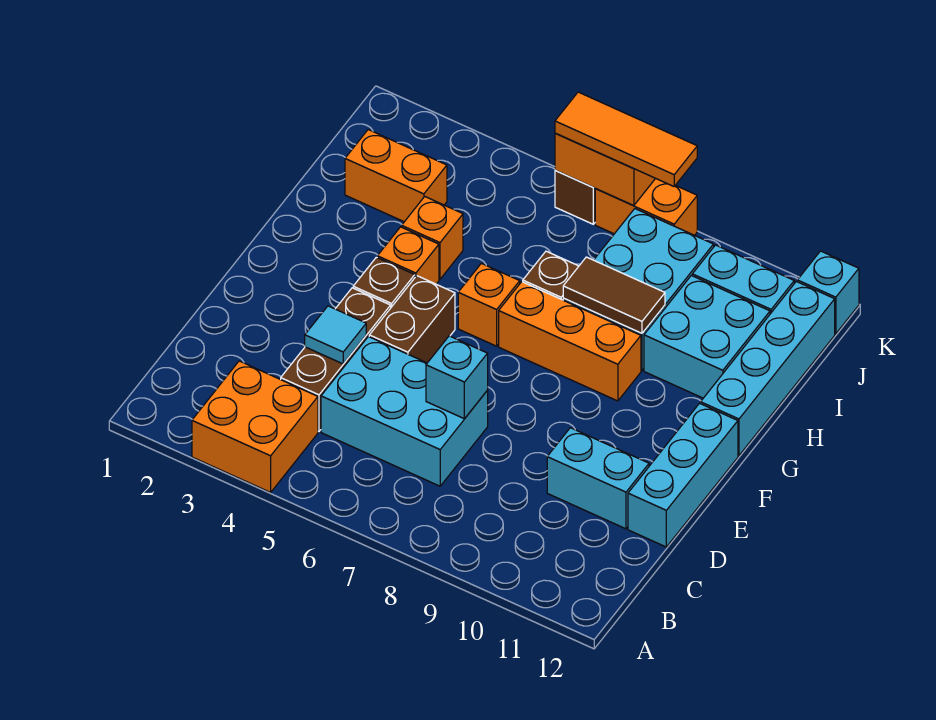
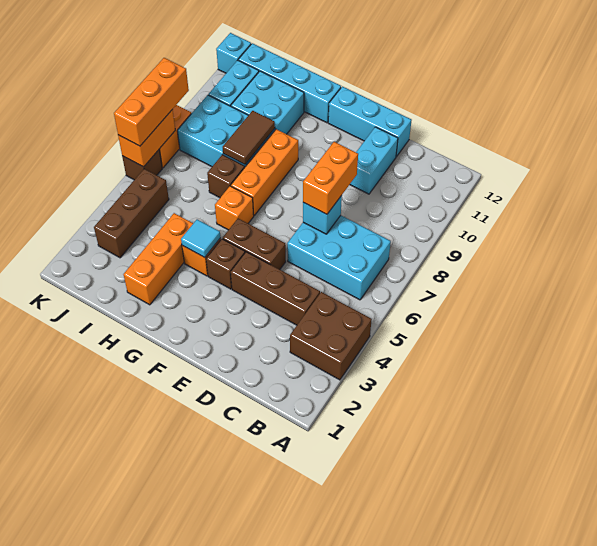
orange brick A3:B4 level 1 -> brown brick A3:B4 level 1
cyan brick C5:D7 level 1 -> cyan brick B6:D7 level 1
cyan tile D4 level 2 -> cyan tile G4 level 2
orange brick H4 level 1 -> orange brick H2:H4 level 1
orange brick I2:I3 level 1 -> orange brick D7:D8 level 3
none -> brown brick J3:J5 level 1
orange tile K6:K8 level 3 -> orange brick K6:K8 level 3

